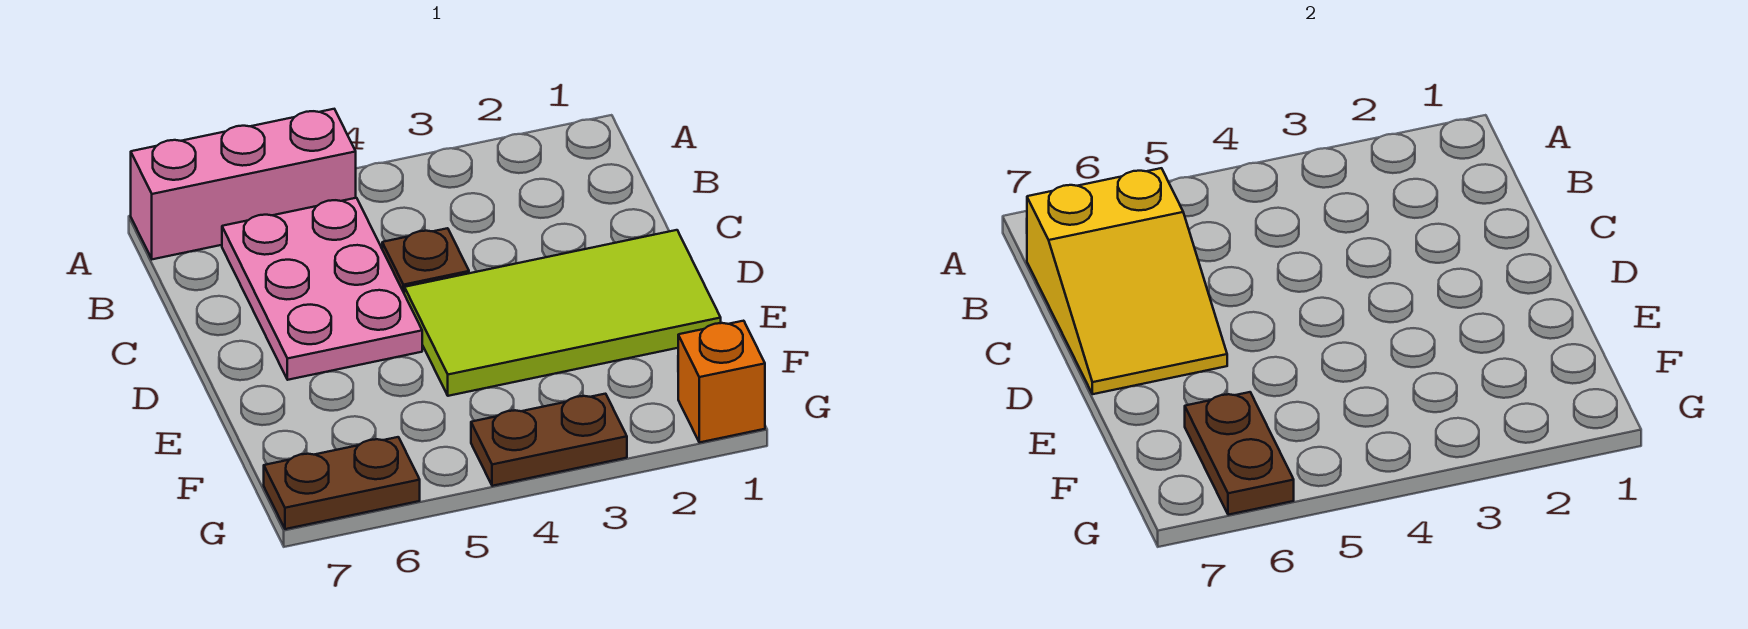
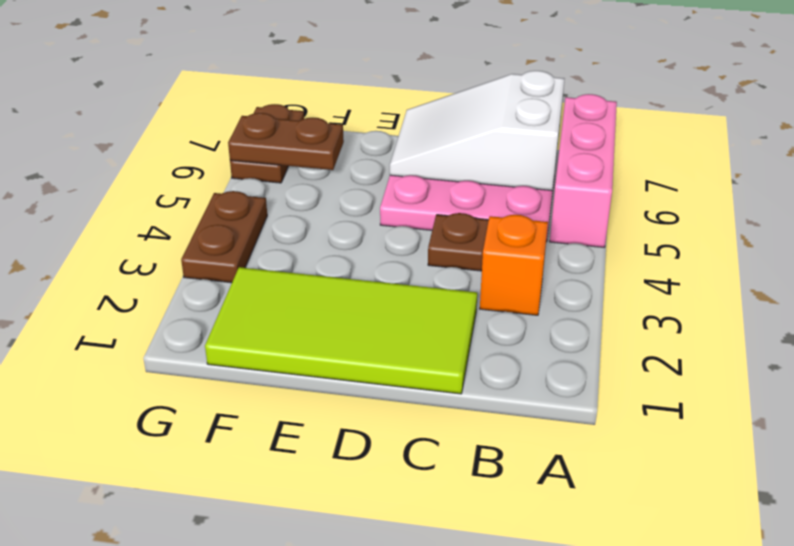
yellow slope B6:D7 level 2 top B -> white slope B6:D7 level 2 top B
lime tile D1:E4 level 1 -> lime tile C1:F2 level 1
orange brick G1 level 1 -> orange brick B3 level 1

